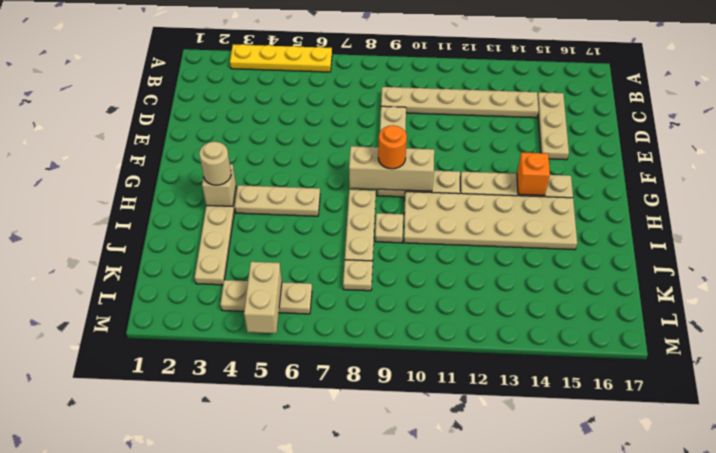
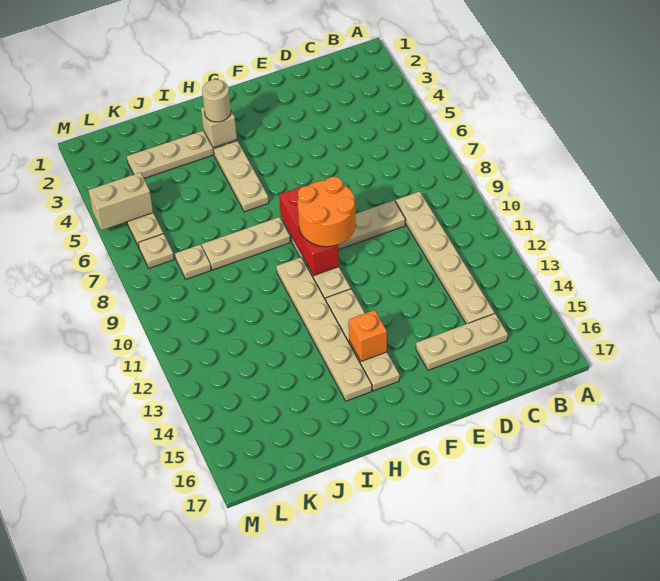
yellow plate A3:A6 level 1 -> none
tan brick G8:G10 level 2 -> red brick G8:G10 level 2
orange round brick G9 level 3 -> orange round brick F9:G10 level 3
tan plate H10:I15 level 1 -> tan plate H10:H15 level 1
tan plate I9 level 1 -> tan plate L7 level 1

